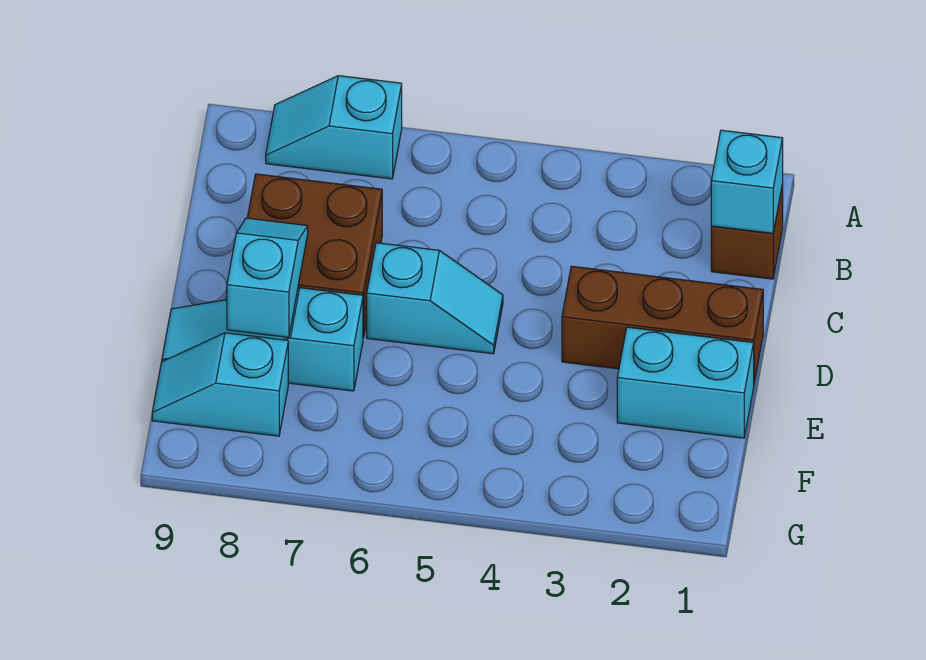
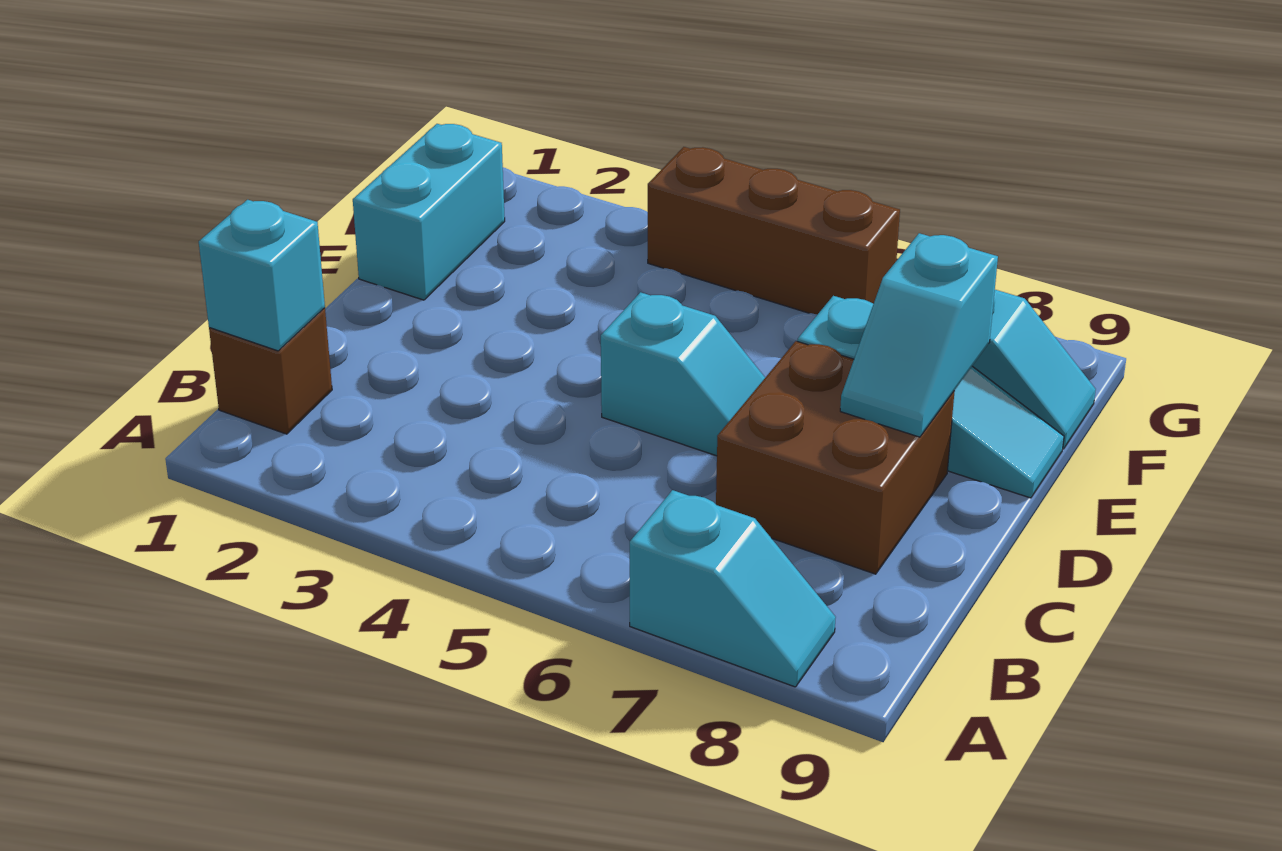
brown brick D1:D3 level 1 -> brown brick G4:G6 level 1
cyan slope D5:D6 level 1 top 6 -> cyan slope D5:D6 level 1 top 5
cyan brick E1:E2 level 1 -> cyan brick E1:F1 level 1

